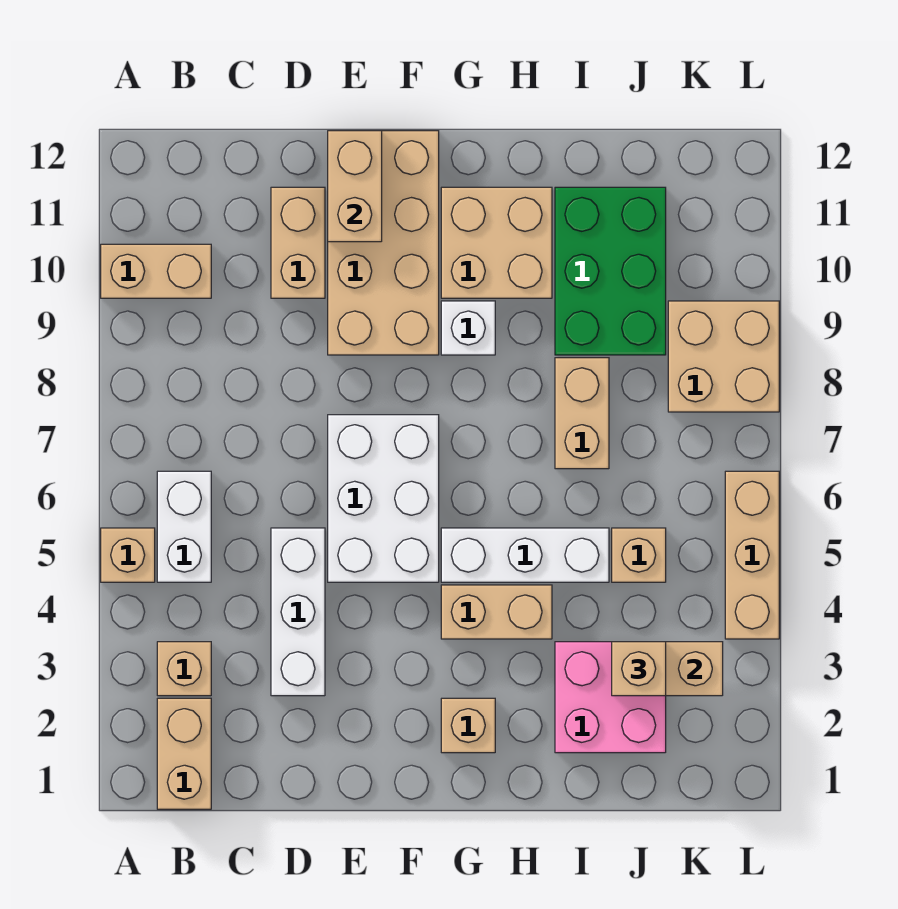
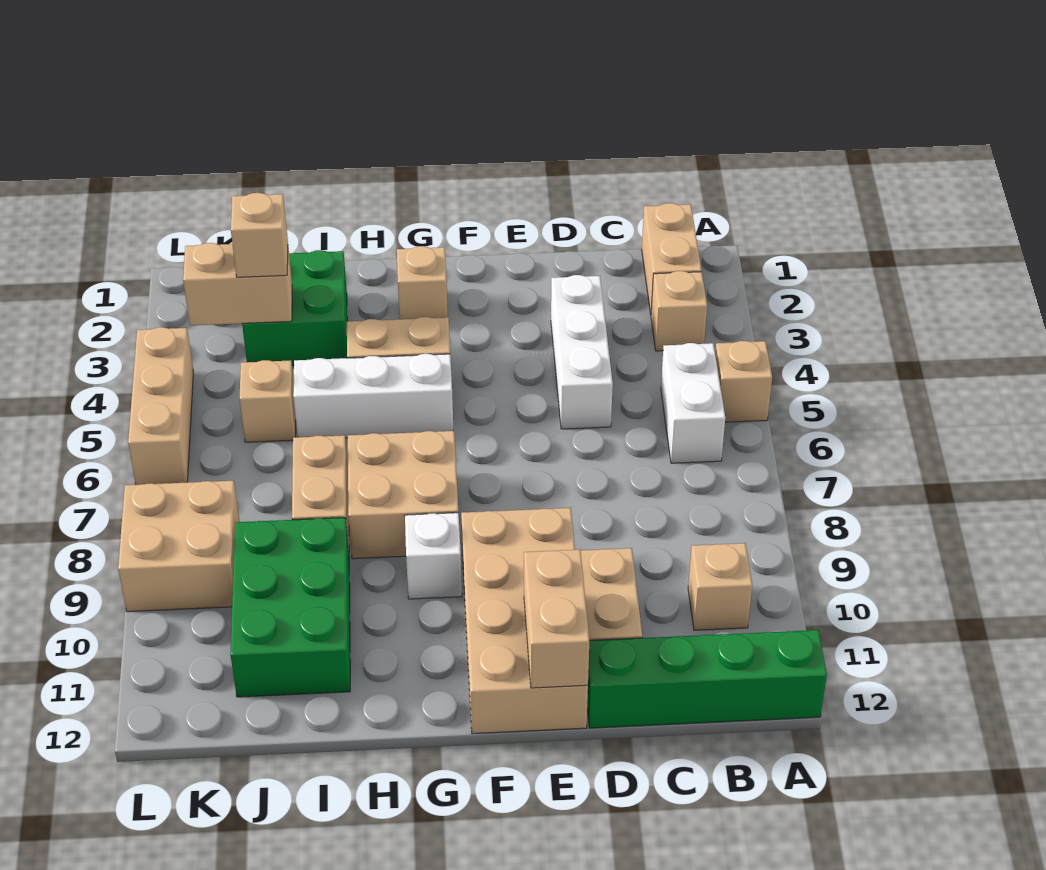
tan brick A10:B10 level 1 -> tan brick B10 level 1
none -> green brick A12:D12 level 1
white brick E5:F7 level 1 -> none
tan brick G10:H11 level 1 -> tan brick G7:H8 level 1
pink brick I2:J3 level 1 -> green brick I2:J3 level 1

